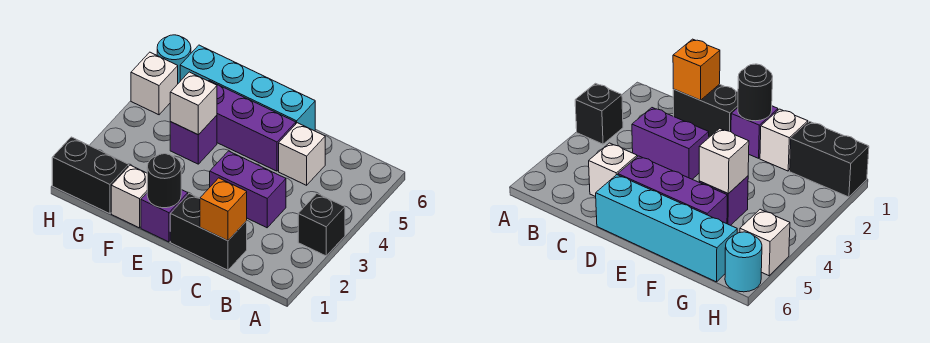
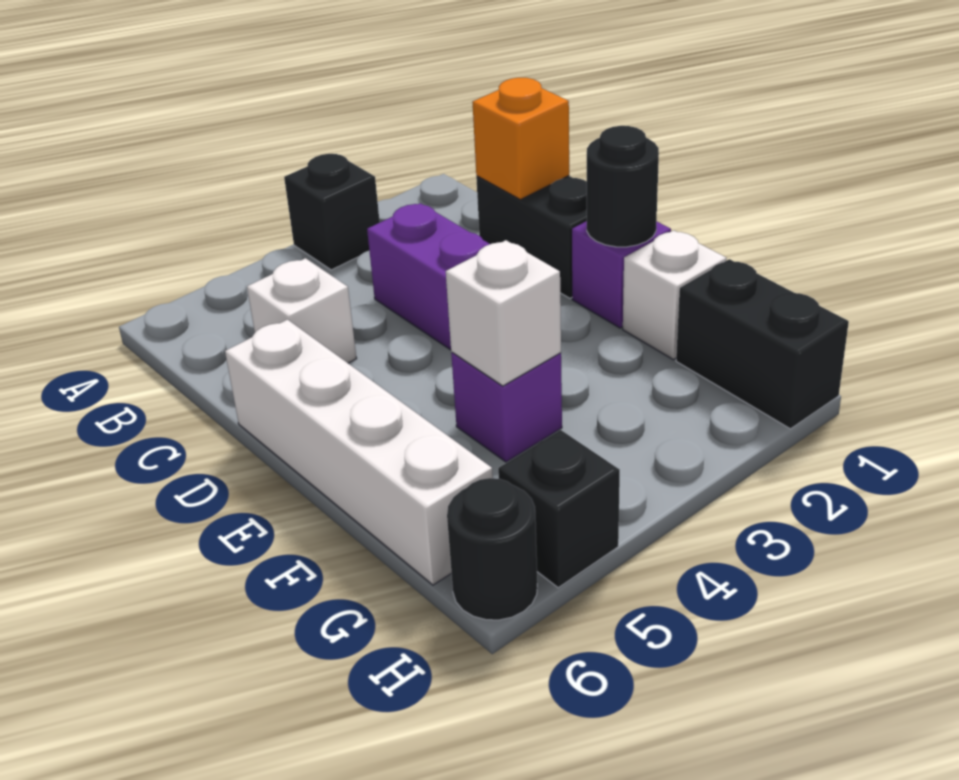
purple brick D5:F5 level 1 -> none
cyan brick D6:G6 level 1 -> white brick D6:G6 level 1
white brick H5 level 1 -> black brick H5 level 1
cyan round brick H6 level 1 -> black round brick H6 level 1

